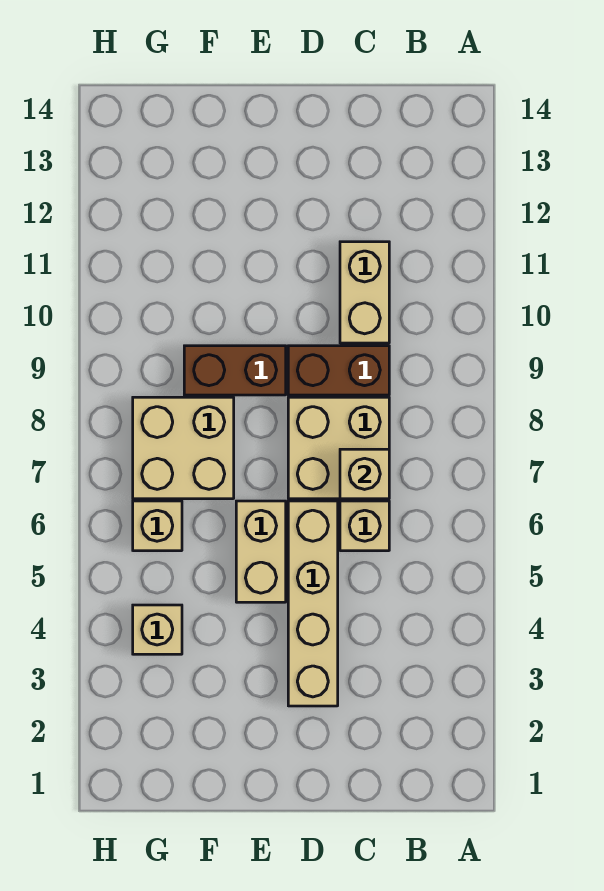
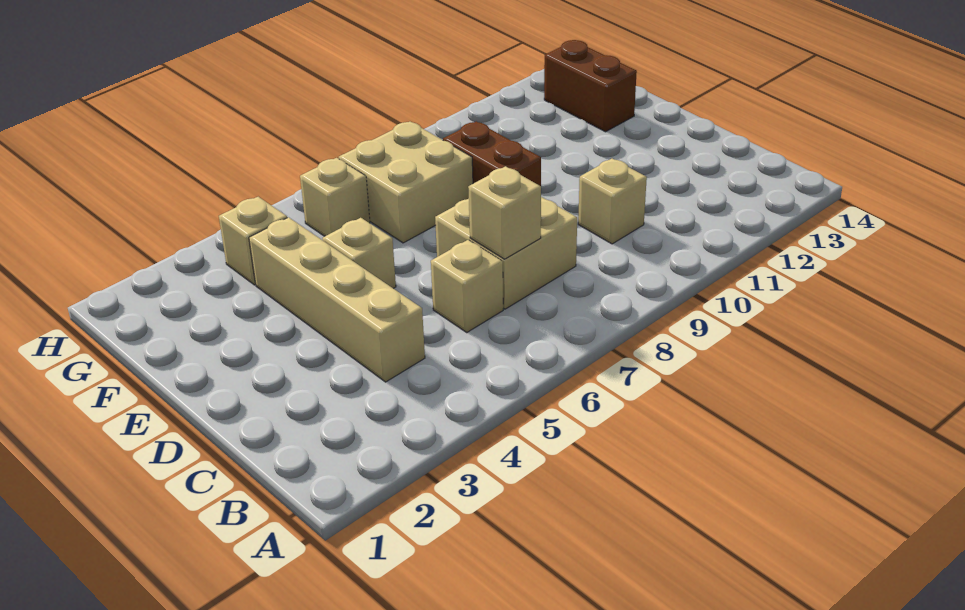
brown brick C9:D9 level 1 -> brown brick F13:G13 level 1
tan brick C10:C11 level 1 -> tan brick C10 level 1
tan brick D3:D6 level 1 -> tan brick C4:F4 level 1
tan brick E5:E6 level 1 -> tan brick E5 level 1

